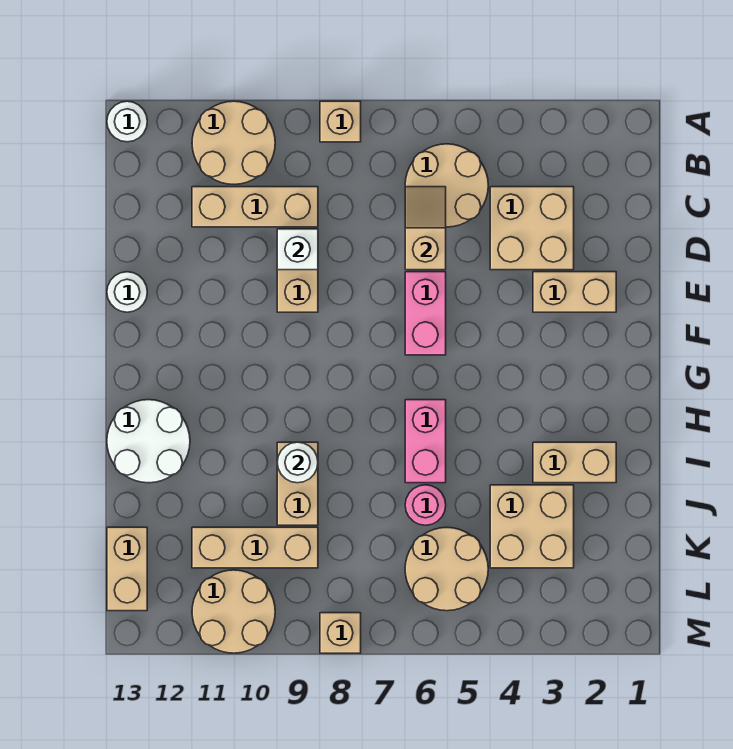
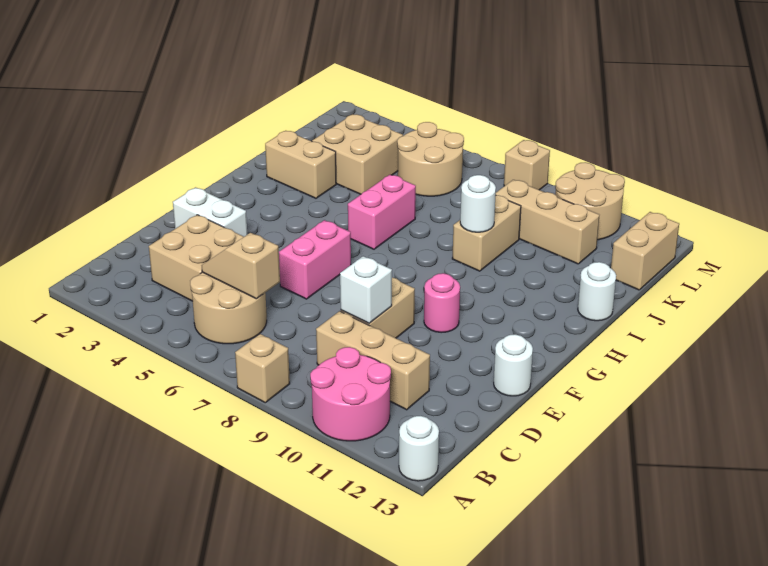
tan round brick A10:B11 level 1 -> pink round brick A10:B11 level 1
tan slope C6:D6 level 2 top D -> tan slope C5:C6 level 2 top 6
tan brick E2:E3 level 1 -> white brick E2:E3 level 1
white round brick H12:I13 level 1 -> white round brick I13 level 1
pink round brick J6 level 1 -> pink round brick F10 level 1

